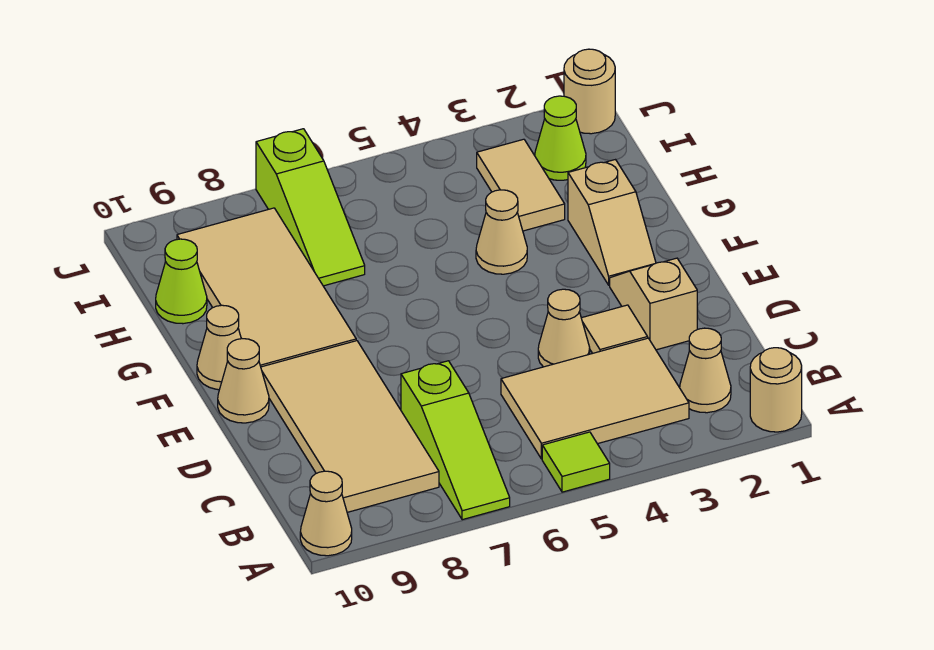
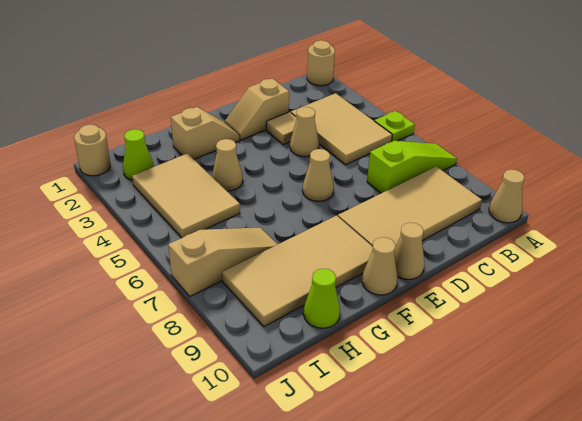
lime tile A5 level 1 -> lime plate A5 level 1
tan cone B2 level 1 -> tan cone E6 level 1
tan tile H3:I3 level 1 -> tan tile H3:I5 level 1
lime slope H7:J7 level 1 top J -> tan slope H7:J7 level 1 top J

